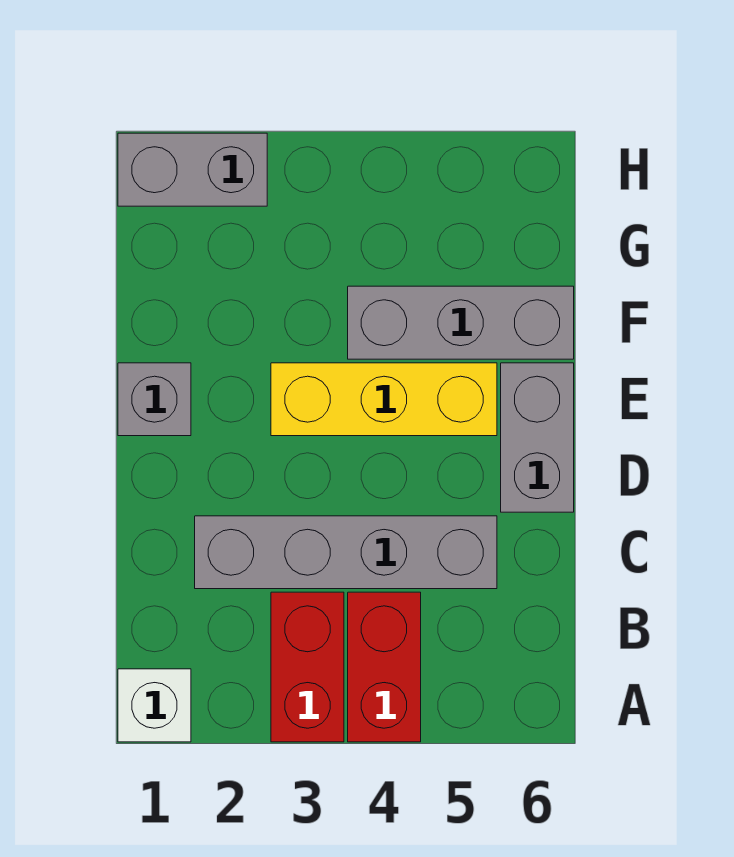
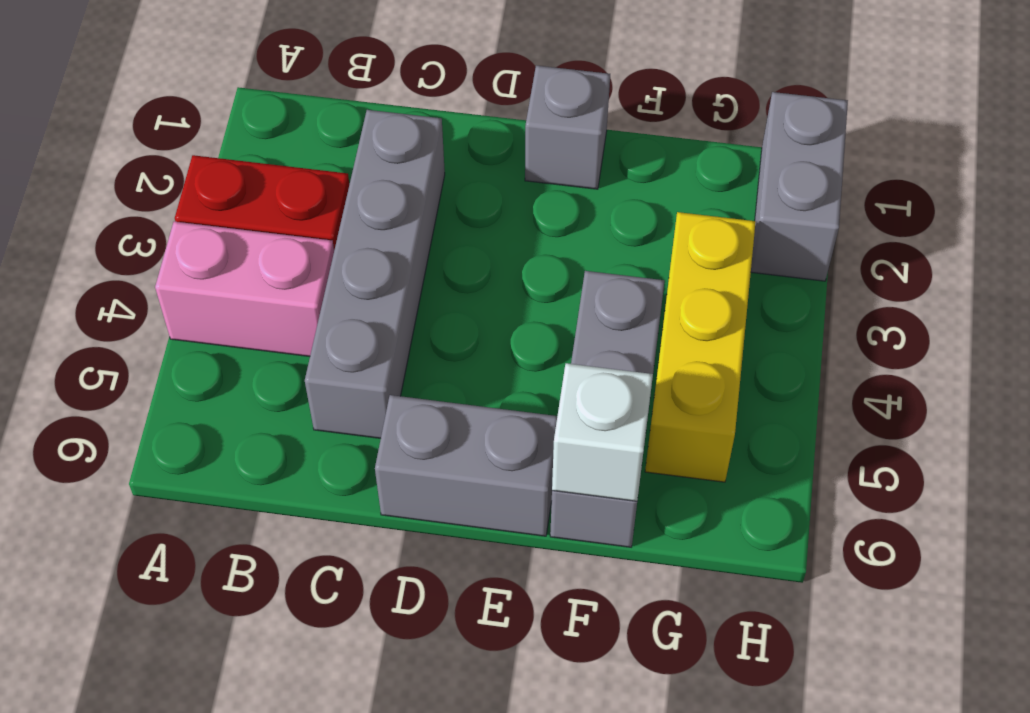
white brick A1 level 1 -> white brick F6 level 2
red brick A4:B4 level 1 -> pink brick A4:B4 level 1
yellow brick E3:E5 level 1 -> yellow brick G3:G5 level 1

